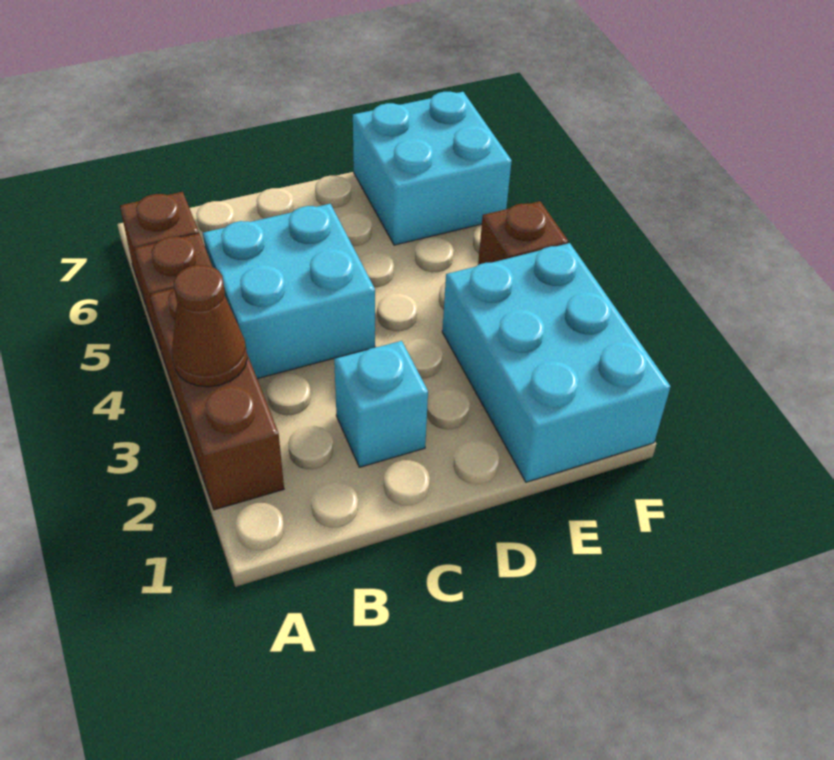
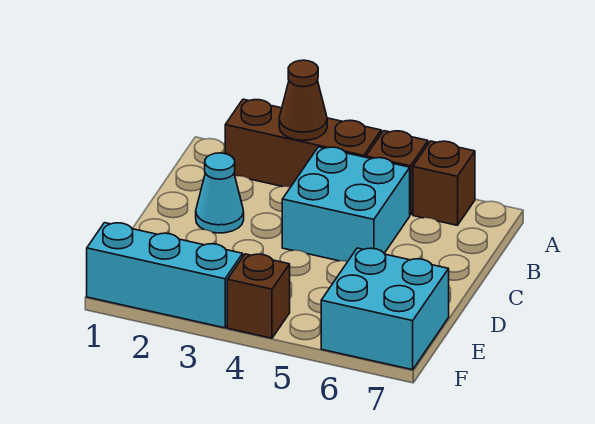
cyan brick C2 level 1 -> cyan cone C2 level 1
cyan brick E1:F3 level 1 -> cyan brick F1:F3 level 1

